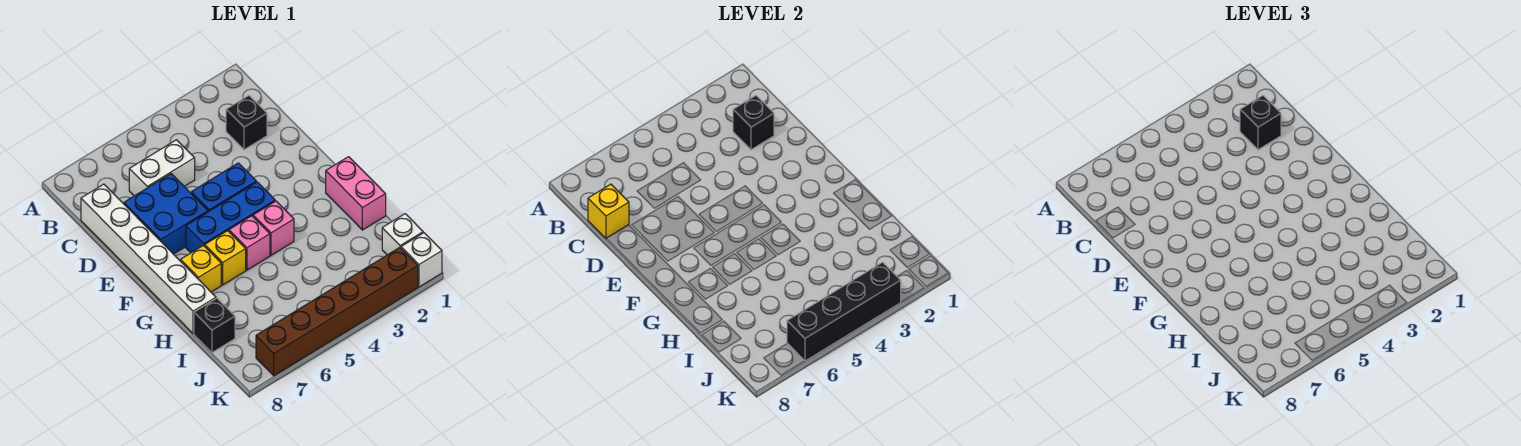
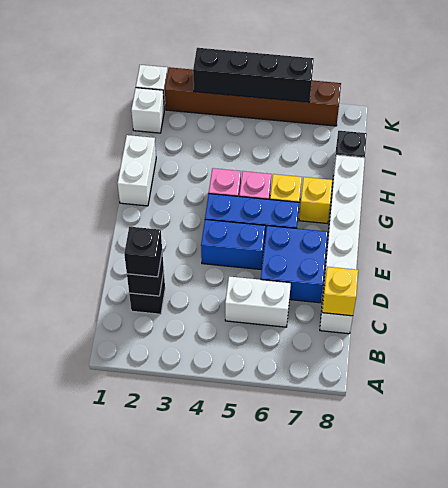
pink brick G1:H1 level 1 -> white brick G1:H1 level 1

